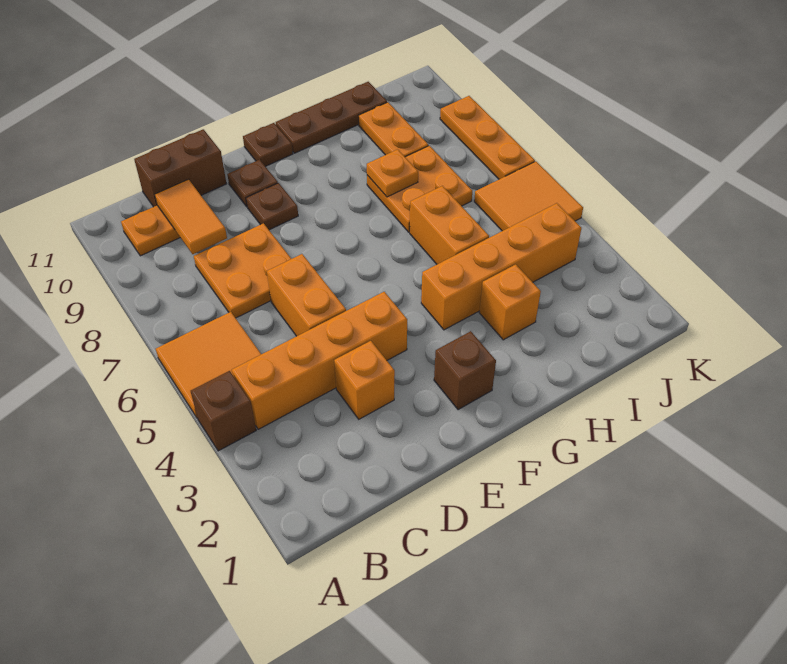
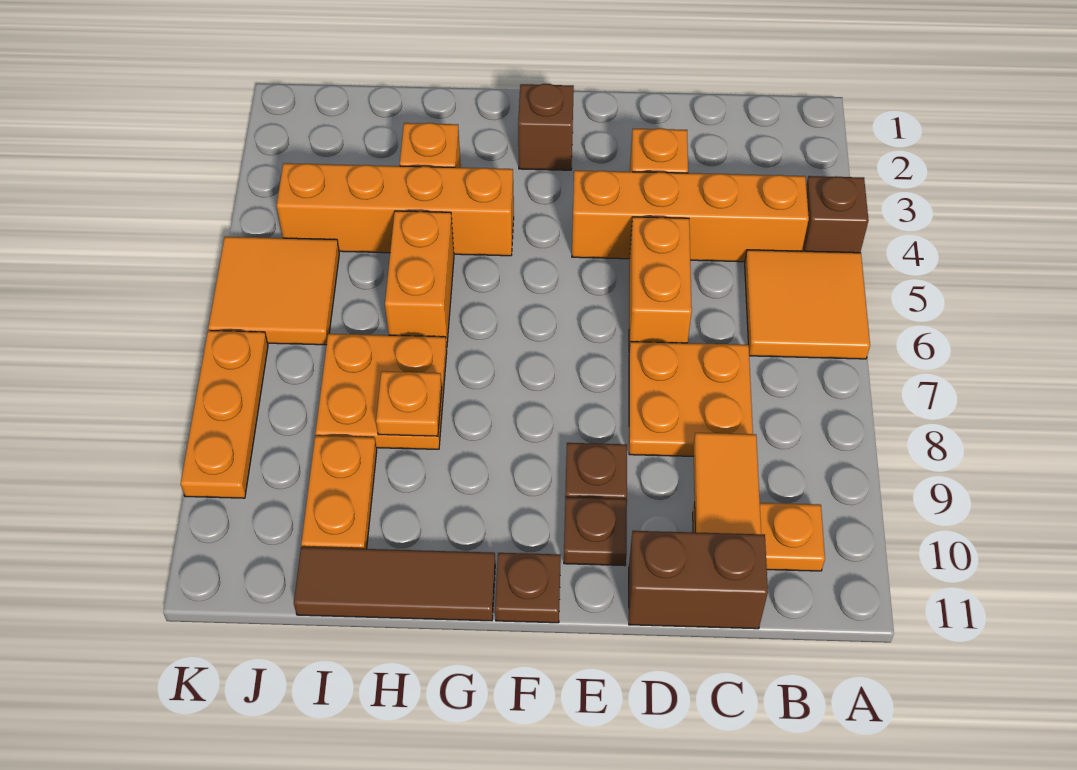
brown plate G11:I11 level 1 -> brown tile G11:I11 level 1

